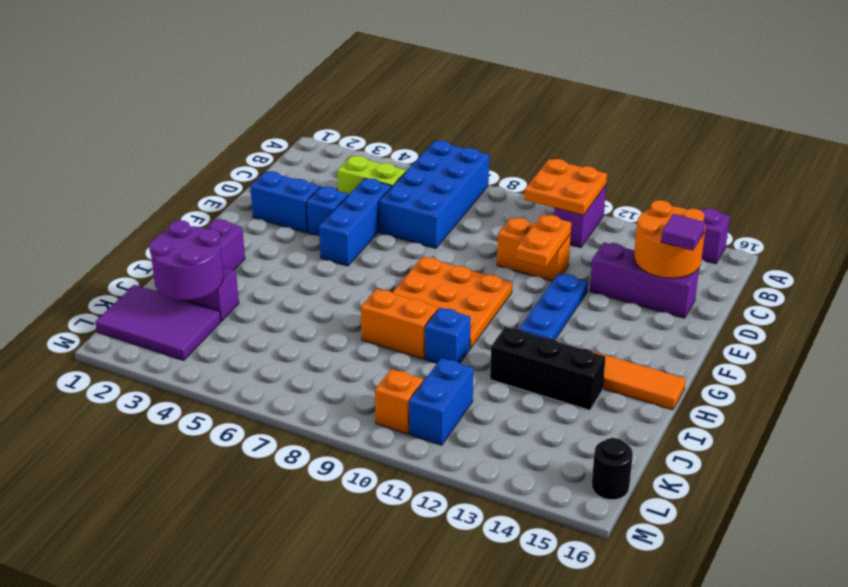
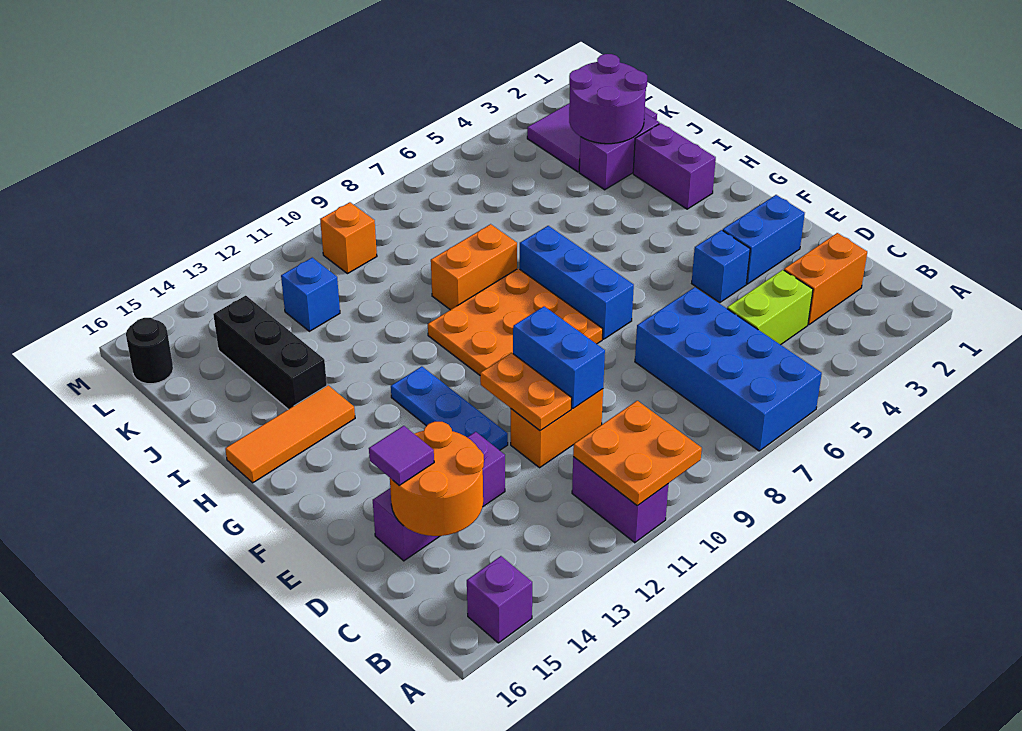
none -> orange brick C2:C3 level 1
blue brick D5:F5 level 1 -> blue brick F7:H7 level 1
blue brick I10 level 1 -> blue brick K12 level 1
black brick I12:I14 level 1 -> black brick I14:K14 level 1
blue brick K11:L11 level 1 -> blue brick D10:E10 level 2

